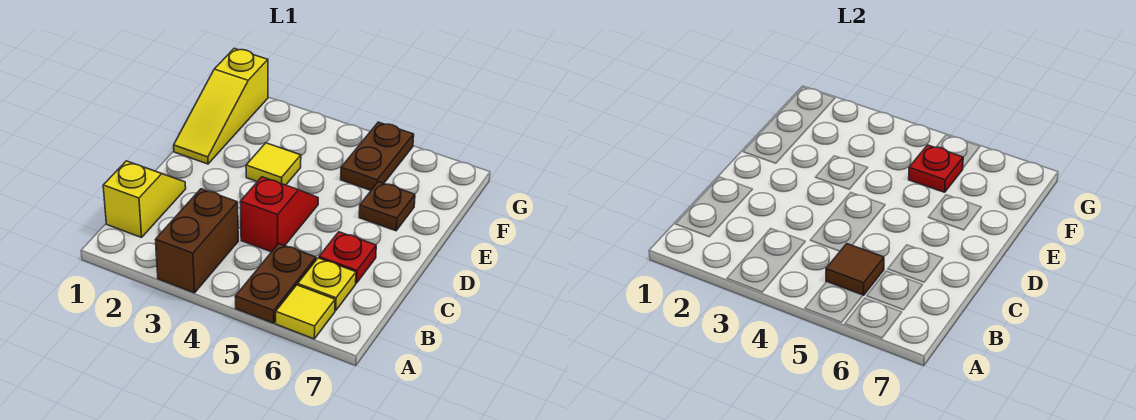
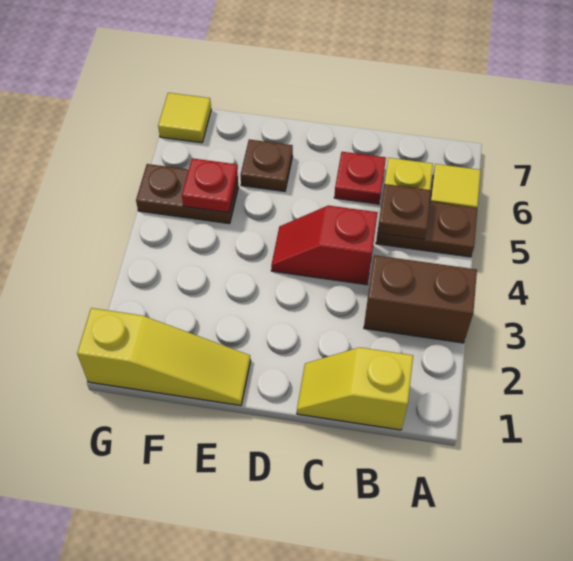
brown tile B5 level 2 -> brown plate B5 level 2
yellow tile E3 level 1 -> yellow tile G7 level 1

